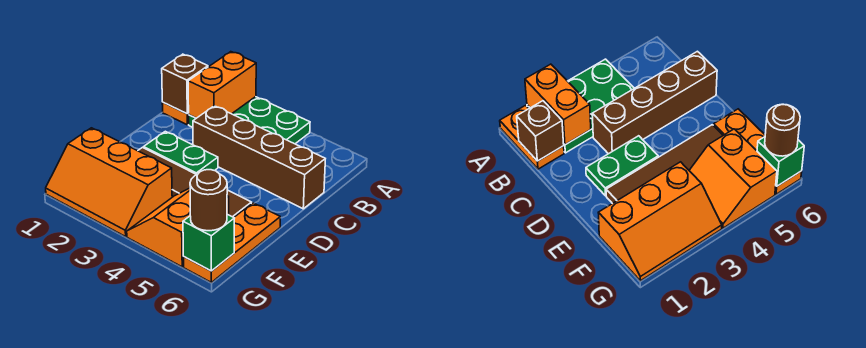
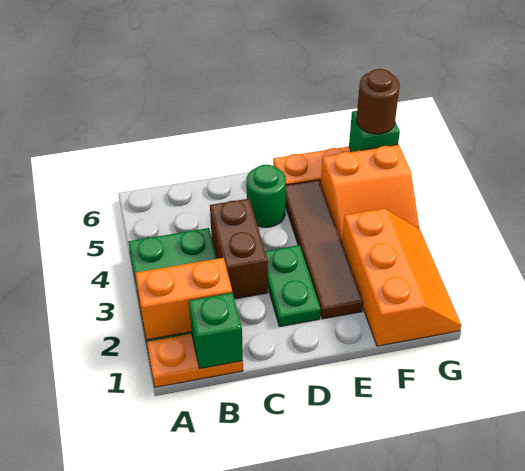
brown brick B1 level 2 -> green brick B1 level 2
brown brick C3:C6 level 1 -> brown brick C3:C4 level 1
none -> green round brick D5 level 1

